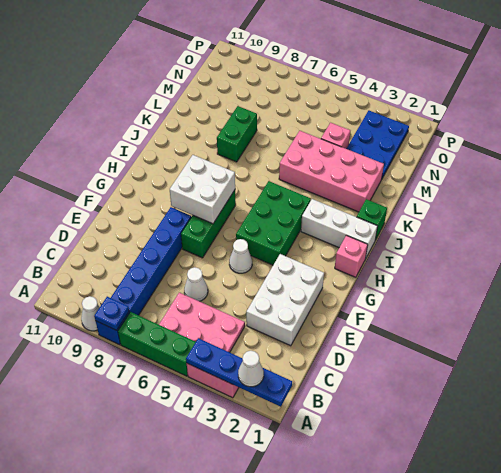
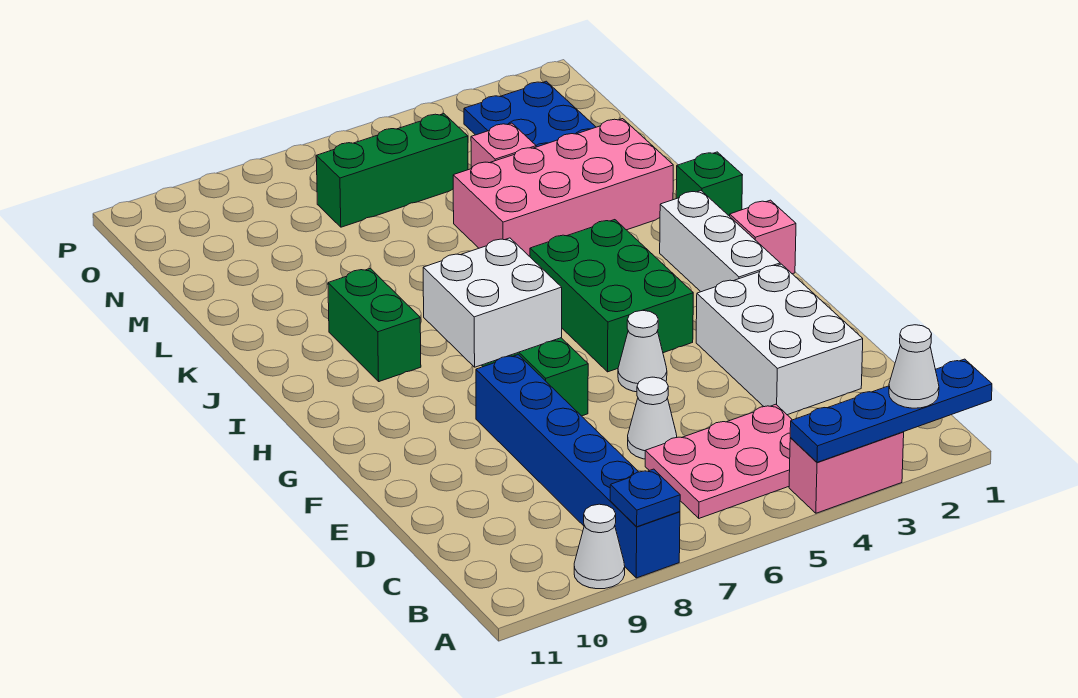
green brick A5:A7 level 1 -> green brick N5:N7 level 1
white brick I1:I3 level 1 -> white brick G2:I2 level 1
green brick K8:L8 level 1 -> green brick I9:J9 level 1

